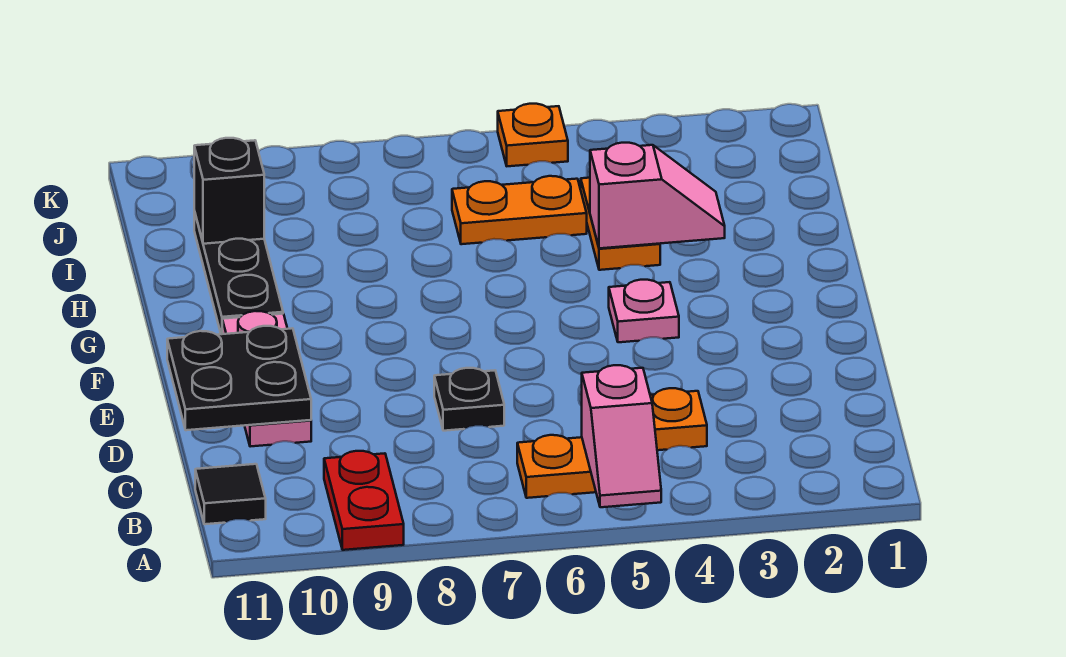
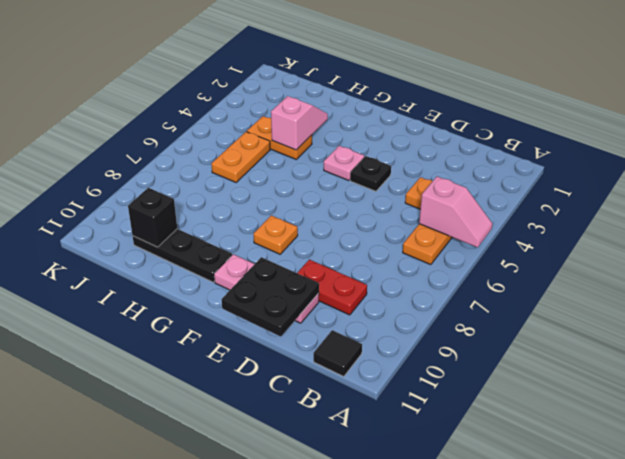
red plate A9:B9 level 1 -> red plate C9:D9 level 1
black plate D7 level 1 -> black plate E4 level 1
orange plate K5 level 1 -> orange plate F8 level 1

